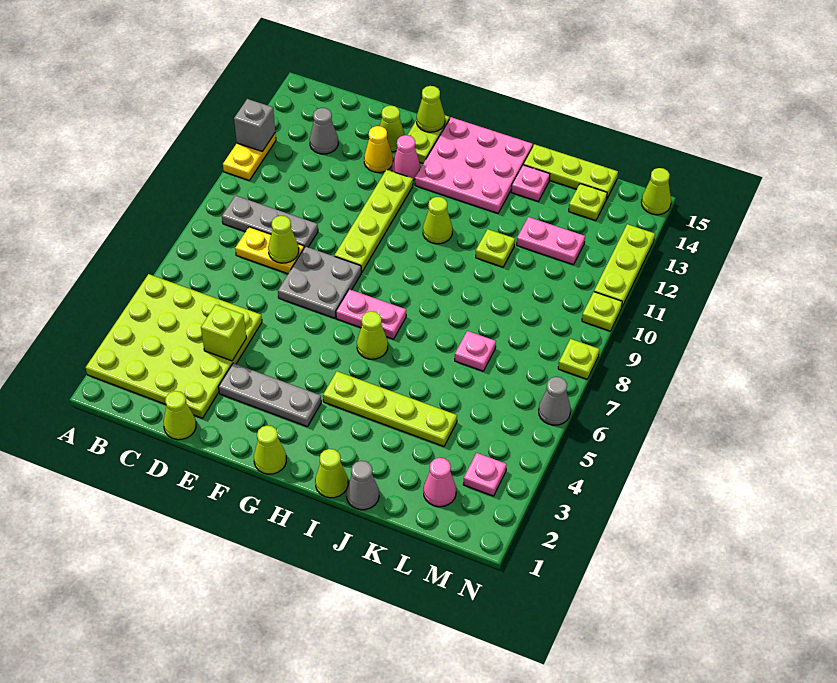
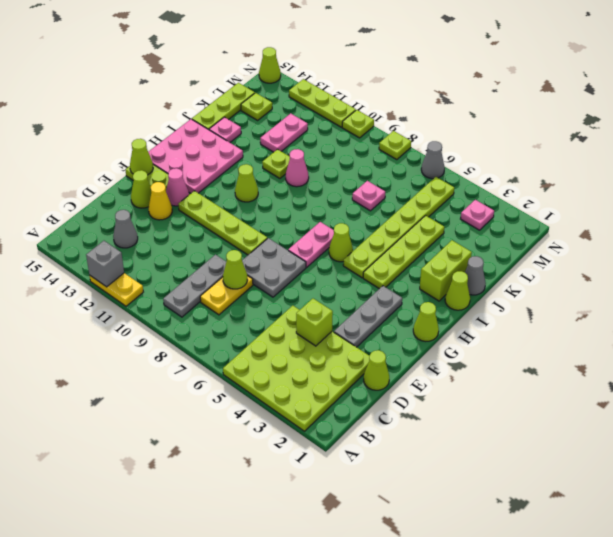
none -> lime plate H5:M5 level 1
none -> lime brick I2:J2 level 1
pink cone L2 level 1 -> pink cone J10 level 1

